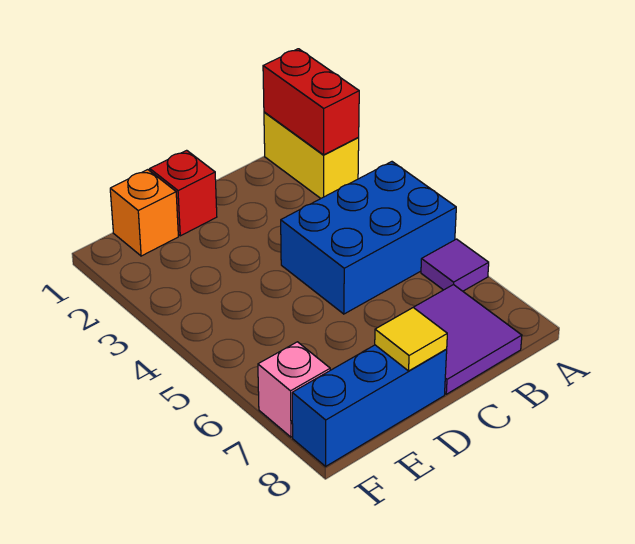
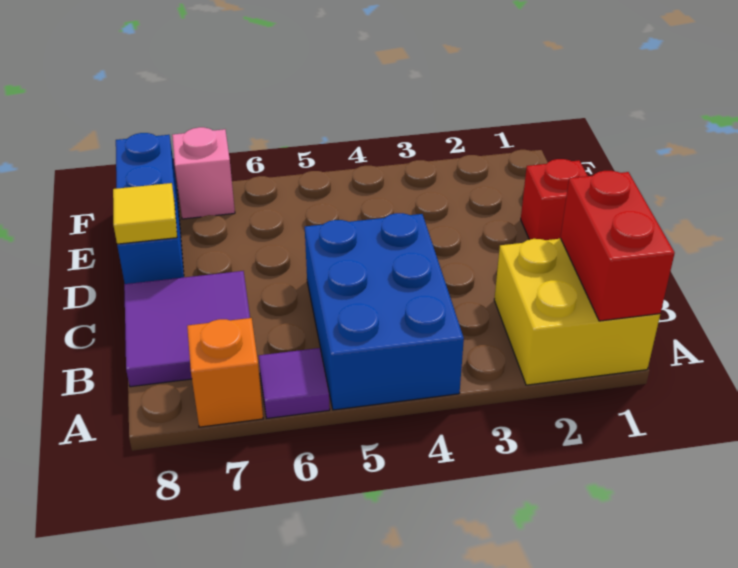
yellow brick A1:A2 level 1 -> yellow brick A1:B2 level 1
red brick A1:A2 level 2 -> red brick A1:B1 level 2
orange brick E1 level 1 -> orange brick A7 level 1

